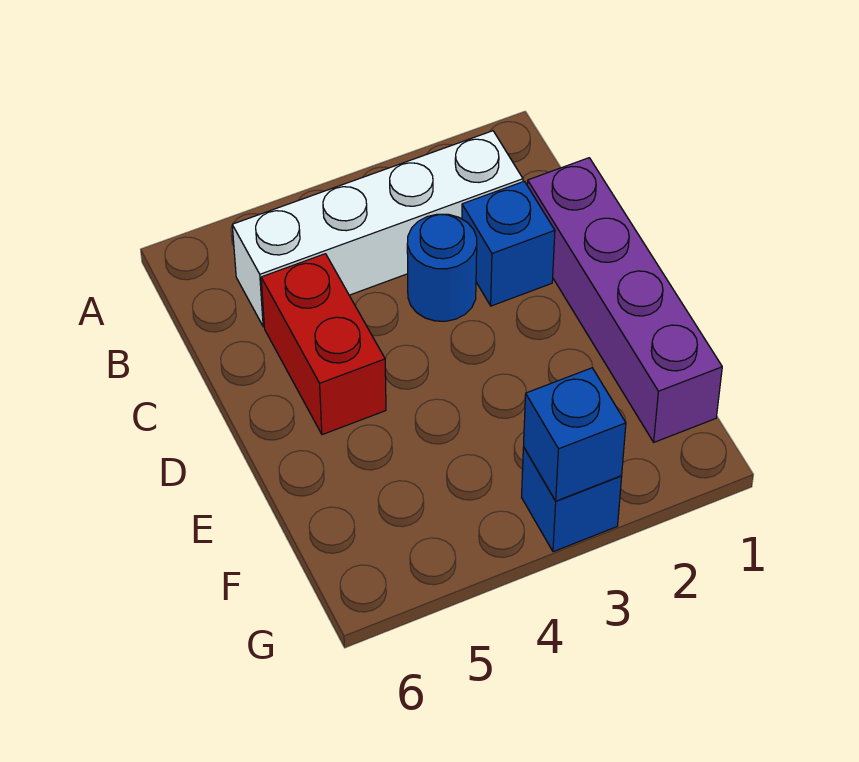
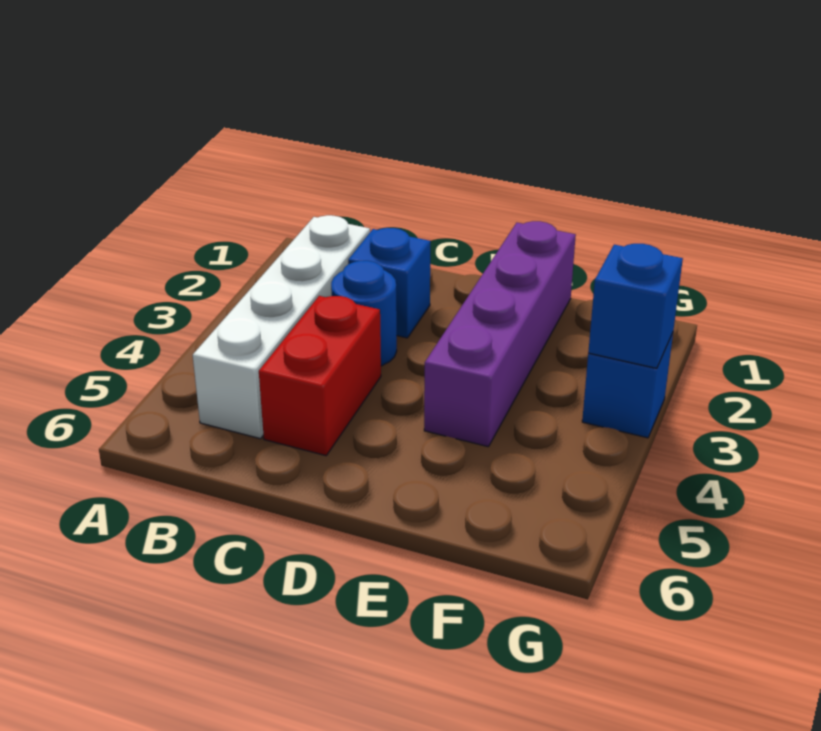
purple brick C1:F1 level 1 -> purple brick E1:E4 level 1
red brick C5:D5 level 1 -> red brick C4:C5 level 1

